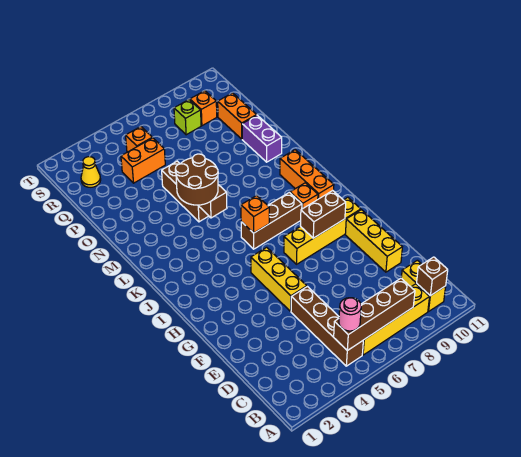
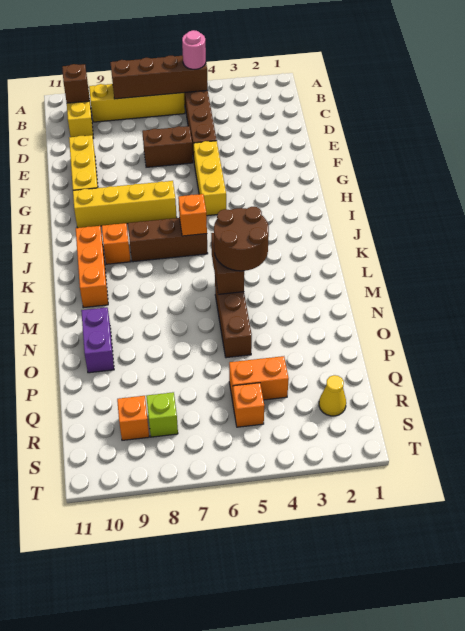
brown brick H8:H9 level 2 -> brown brick E6:E7 level 1
orange brick P10:Q10 level 1 -> none

